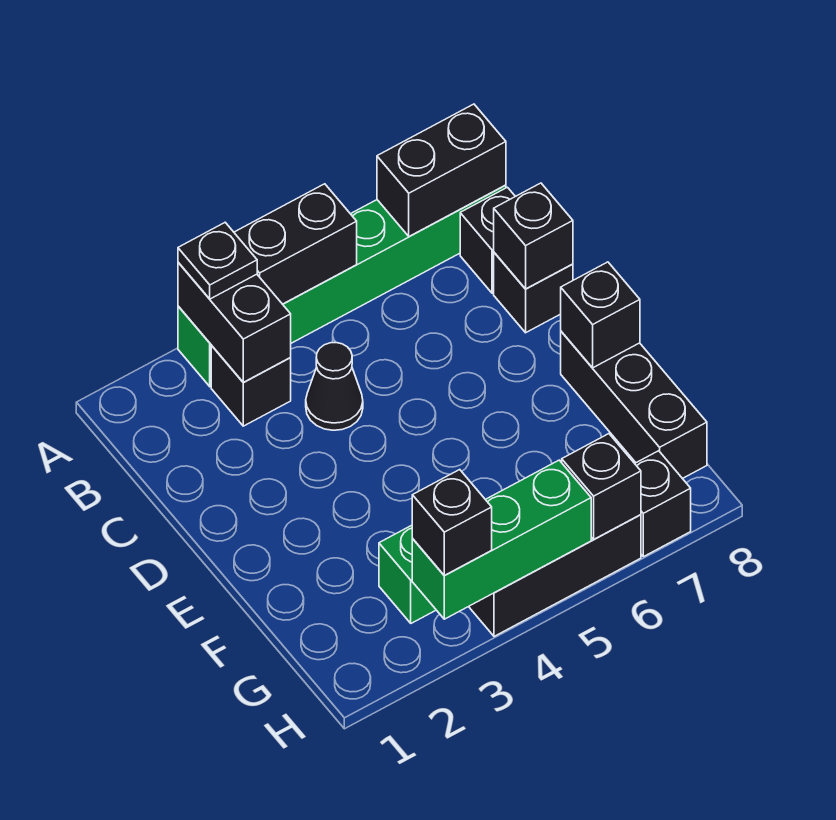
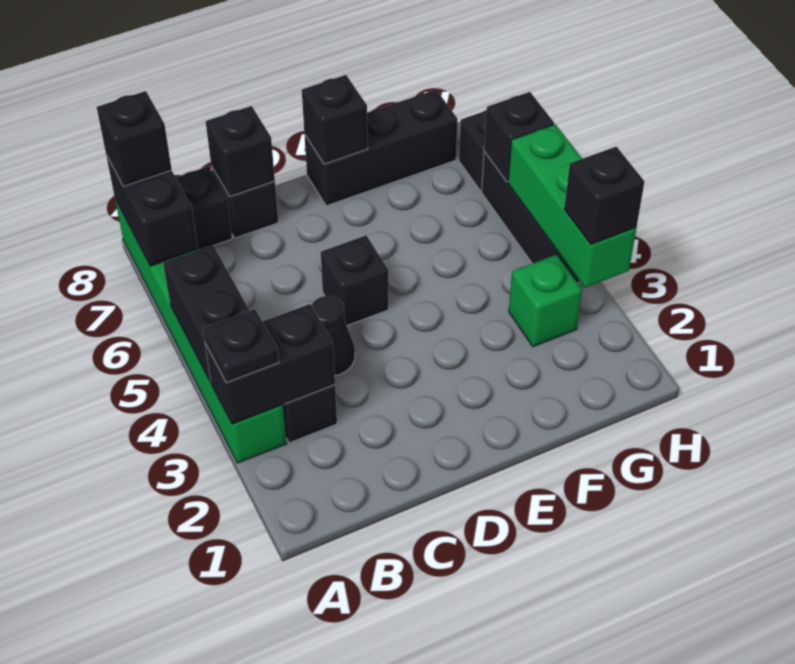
none -> black brick A8 level 3
none -> black brick D5 level 1

